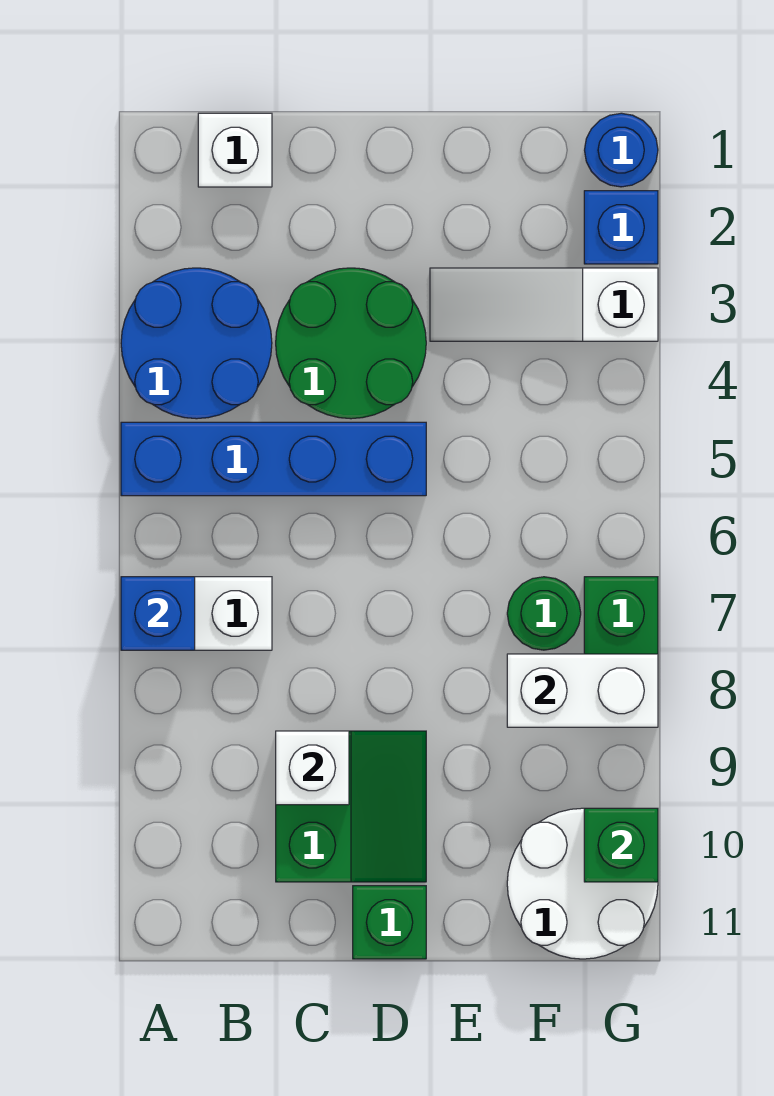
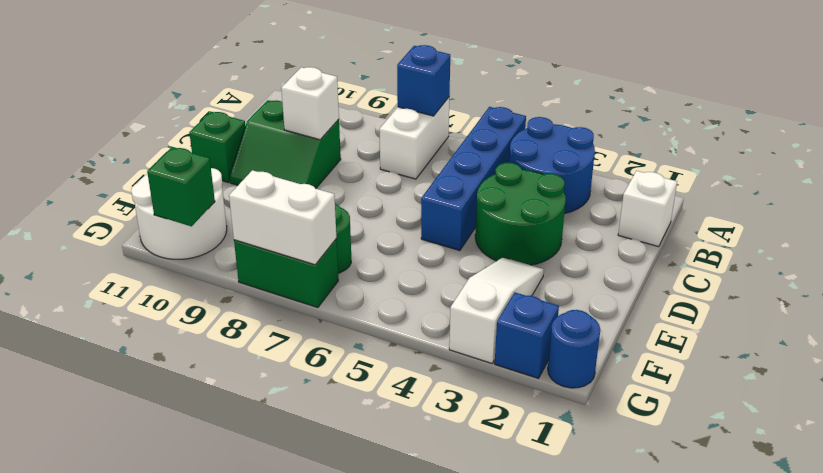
white brick F8:G8 level 2 -> white brick G7:G8 level 2

